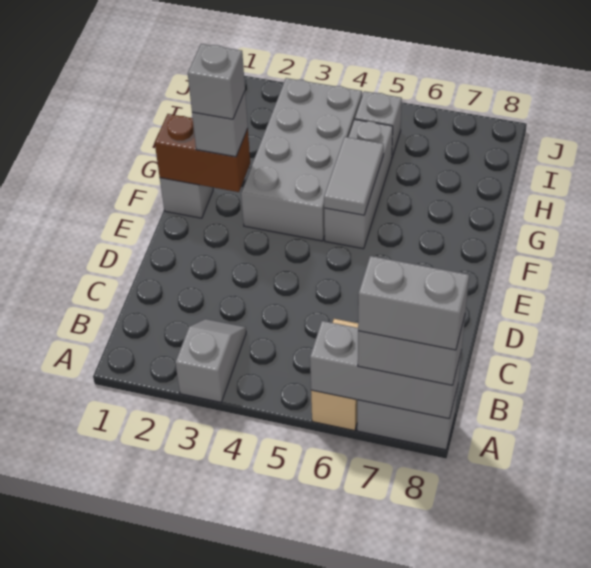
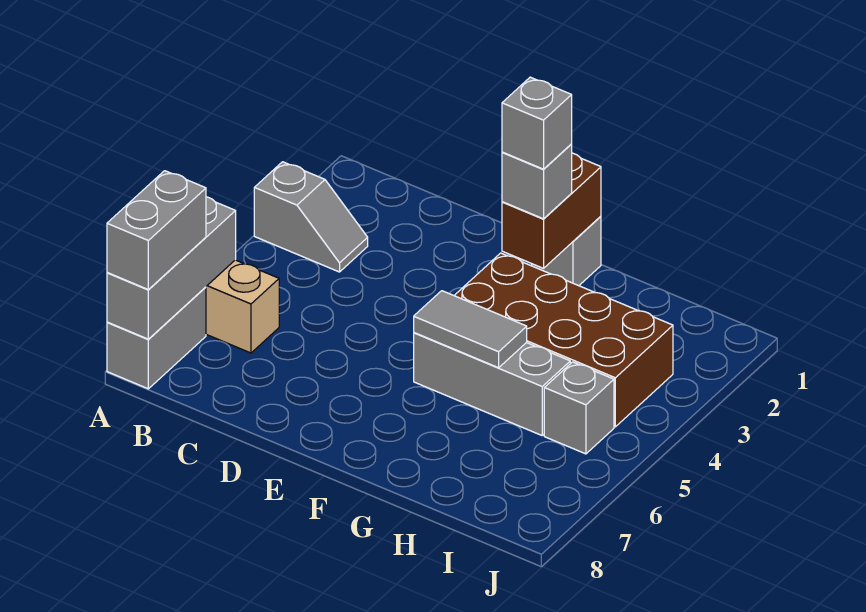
grey brick A7:A8 level 4 -> none
grey brick F3:I4 level 1 -> brown brick F3:I4 level 1

